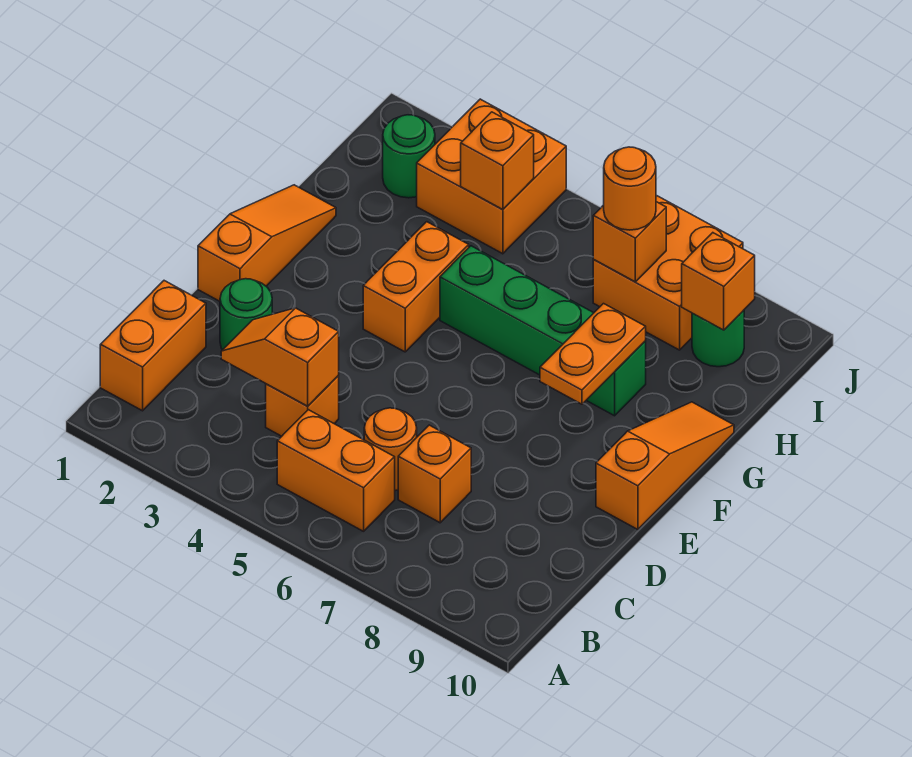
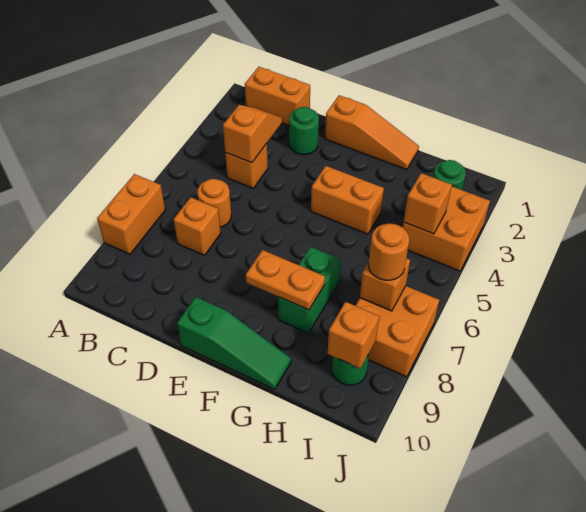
orange brick B5:B6 level 1 -> orange brick A7:A8 level 1
orange slope E10:G10 level 1 top E -> green slope E10:G10 level 1 top E
green brick G5:G8 level 1 -> green brick G7:G8 level 1

